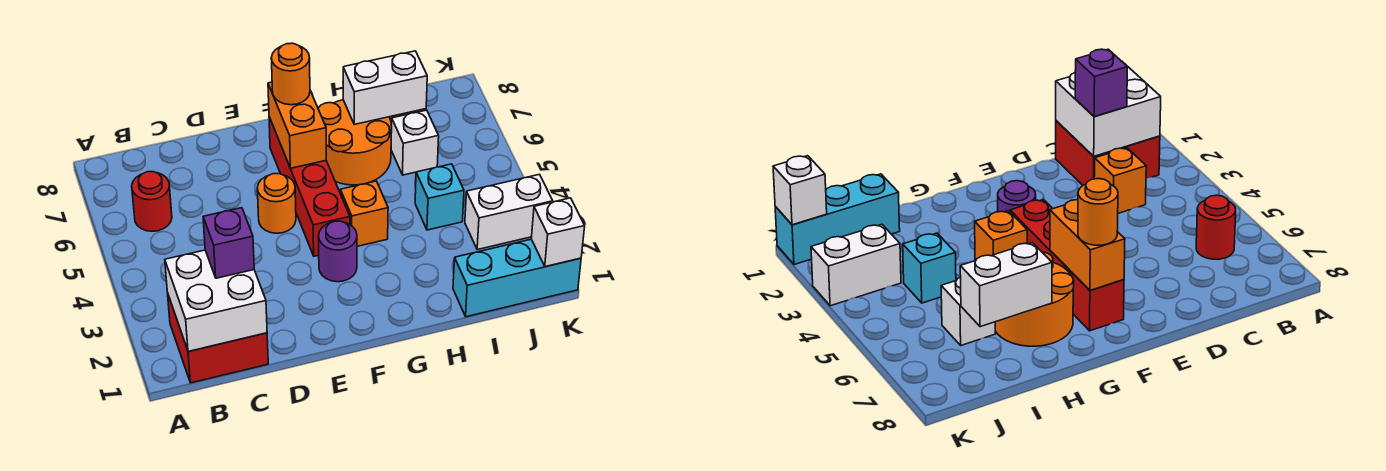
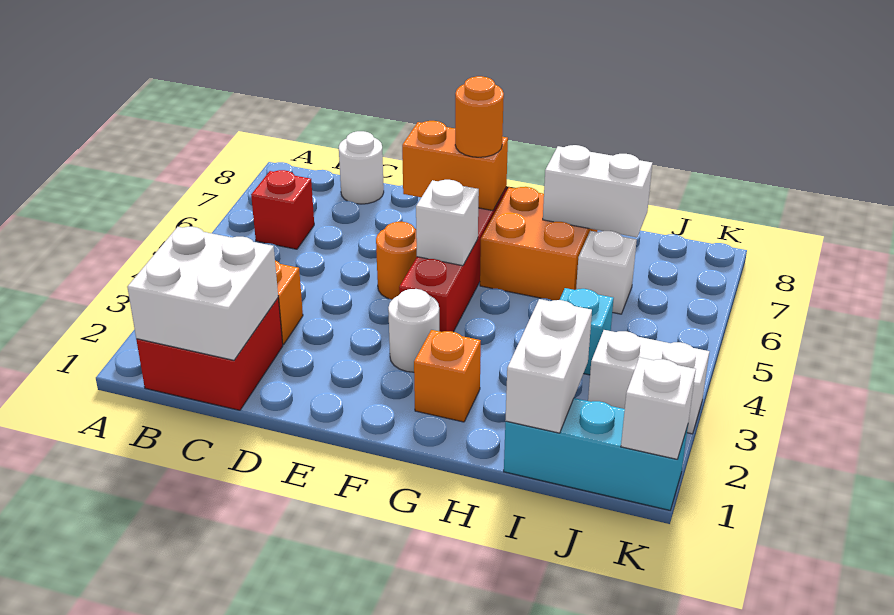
red round brick B6 level 1 -> red brick B6 level 1
purple brick C2 level 3 -> none
none -> white round brick C8 level 1
purple round brick F3 level 1 -> white round brick F3 level 1
none -> white brick F5 level 2
orange brick F6:F7 level 2 -> orange brick E7:F7 level 2
orange brick G4 level 1 -> orange brick G2 level 1
orange round brick G6:H7 level 1 -> orange brick G6:H7 level 1
none -> white brick I1:I2 level 2

